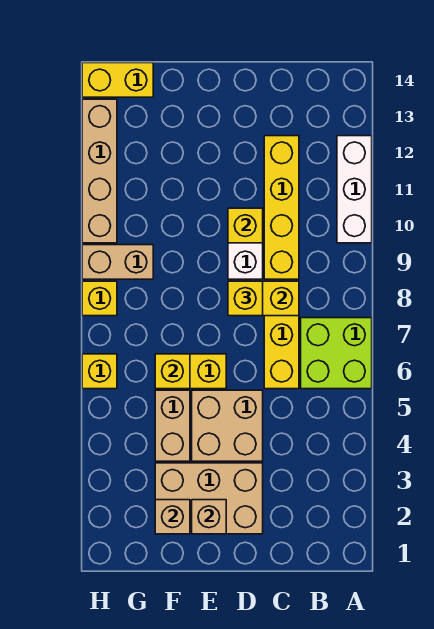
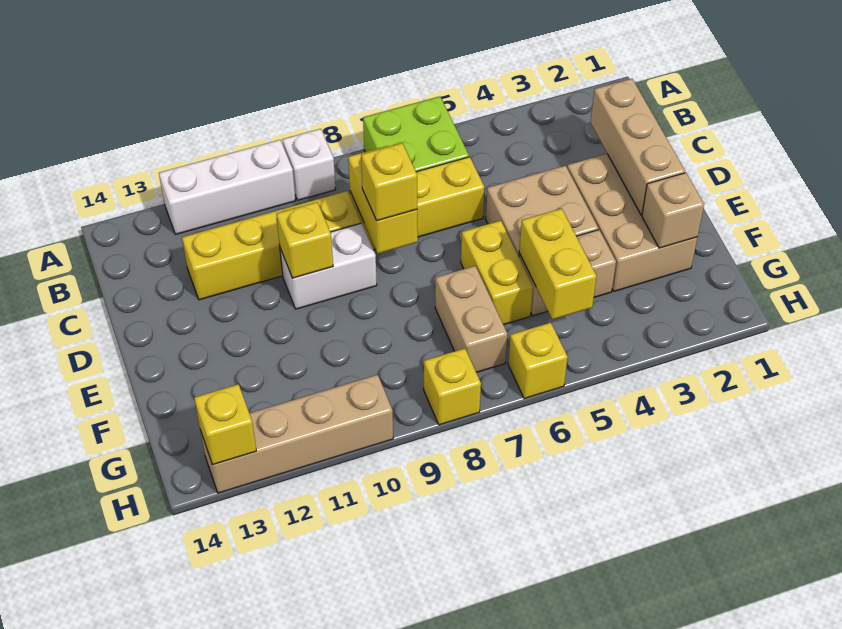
none -> white brick A9 level 1
tan brick E2 level 2 -> tan brick C2:E2 level 2
yellow brick F6 level 2 -> yellow brick H13 level 2
tan brick G9:H9 level 1 -> tan brick F7:G7 level 1
yellow brick G14:H14 level 1 -> yellow brick F5:G5 level 2

